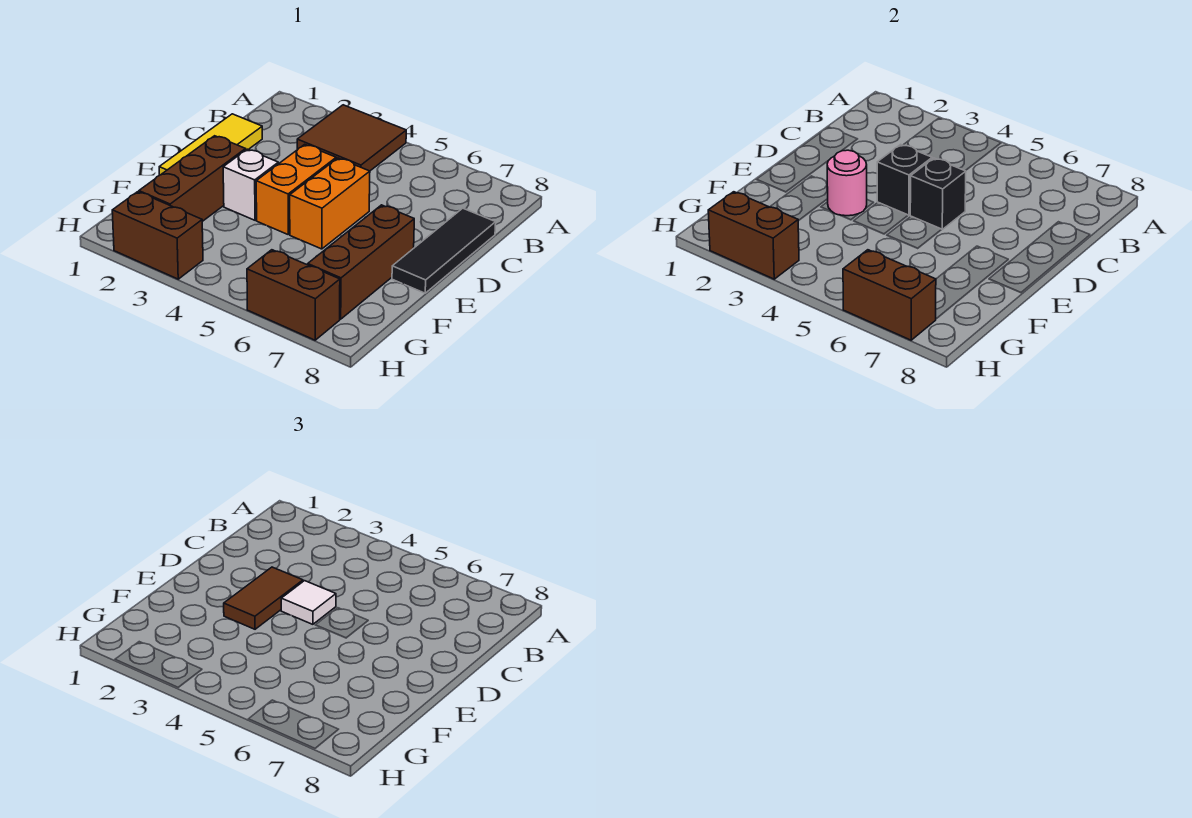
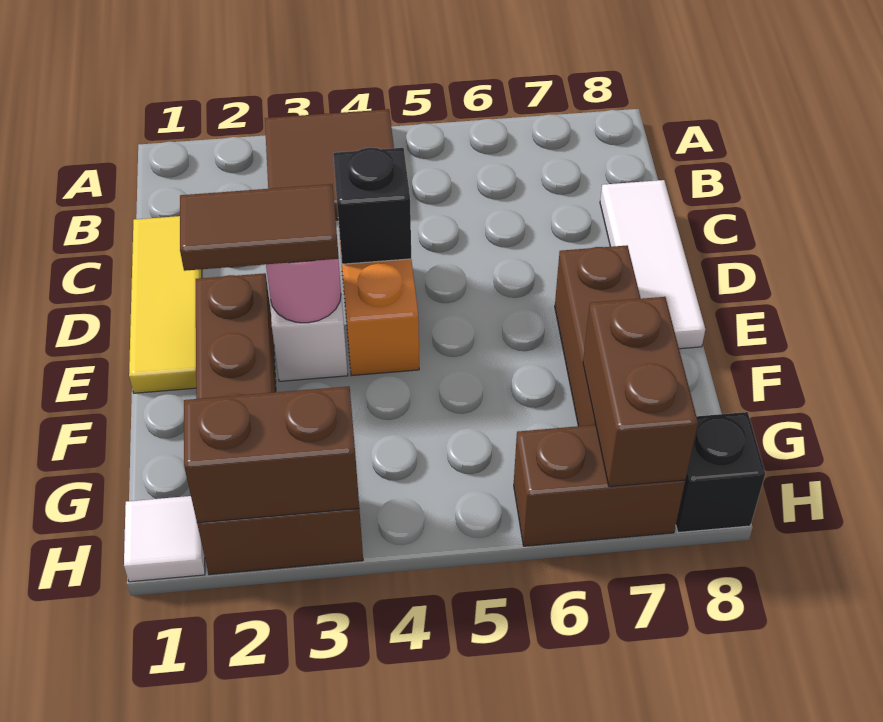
black tile C8:E8 level 1 -> white tile C8:E8 level 1
brown tile D3:E3 level 3 -> brown tile E2:E3 level 3
white tile D4 level 3 -> white tile H1 level 1
orange brick D5:E5 level 1 -> none
black brick D5 level 2 -> black brick H8 level 1
brown brick H6:H7 level 2 -> brown brick G7:H7 level 2

